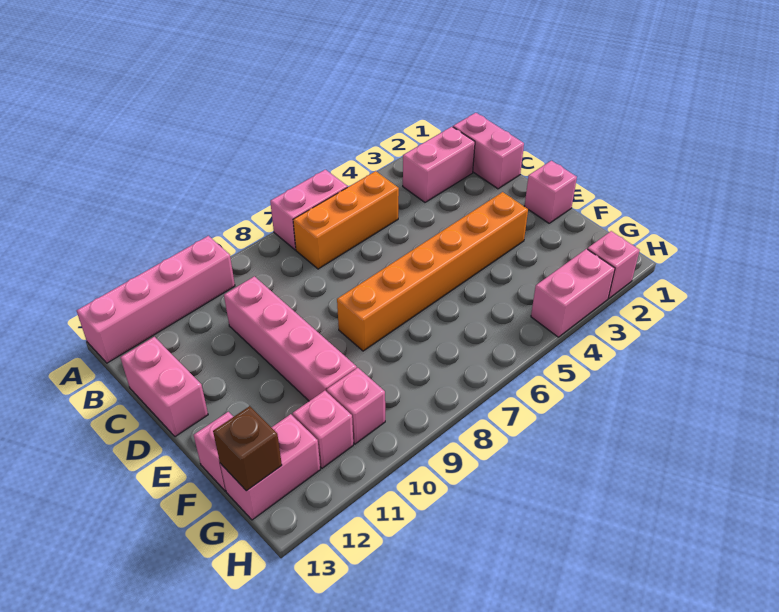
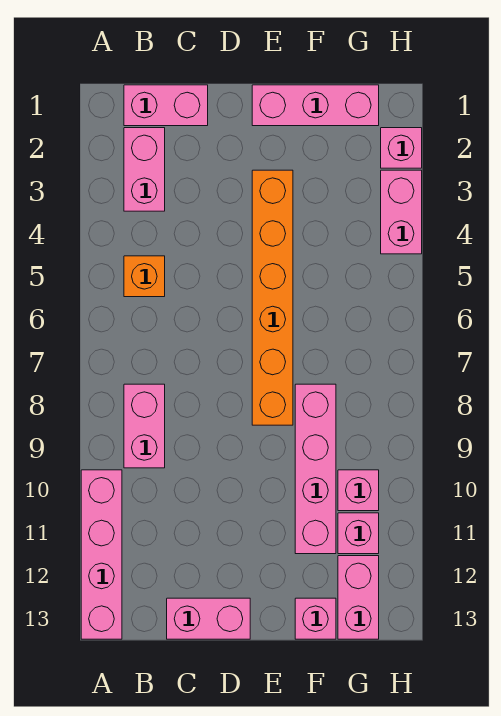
pink brick A6:A7 level 1 -> pink brick B8:B9 level 1
orange brick B5:B7 level 1 -> orange brick B5 level 1
pink brick C10:F10 level 1 -> pink brick F8:F11 level 1
pink brick E1 level 1 -> pink brick E1:G1 level 1
brown brick G13 level 2 -> none

